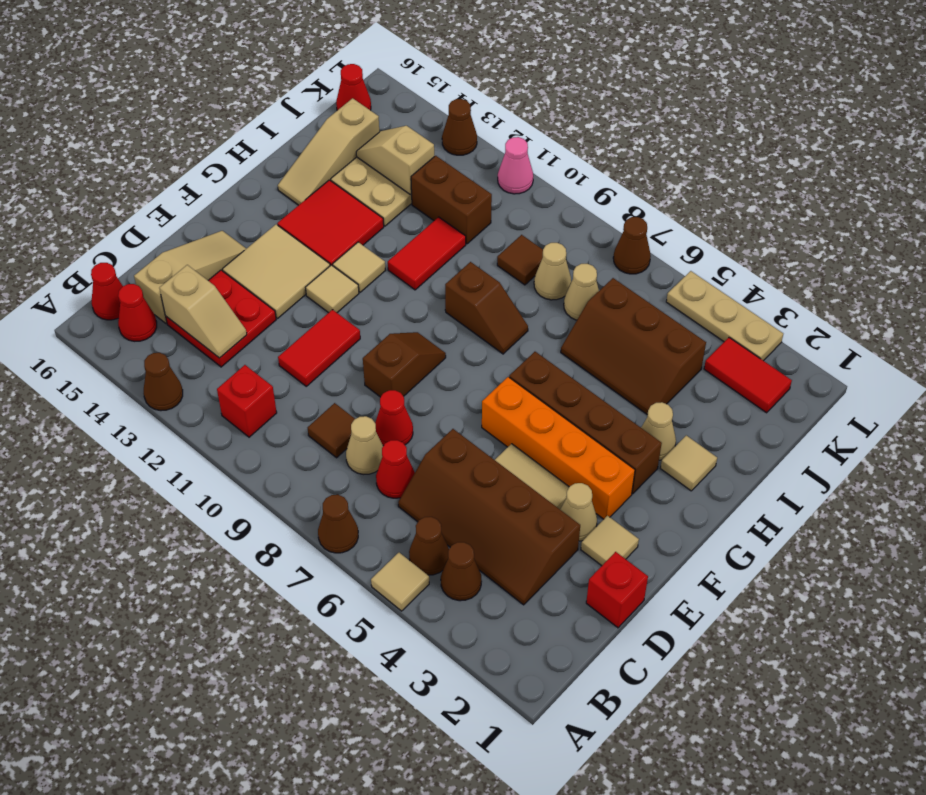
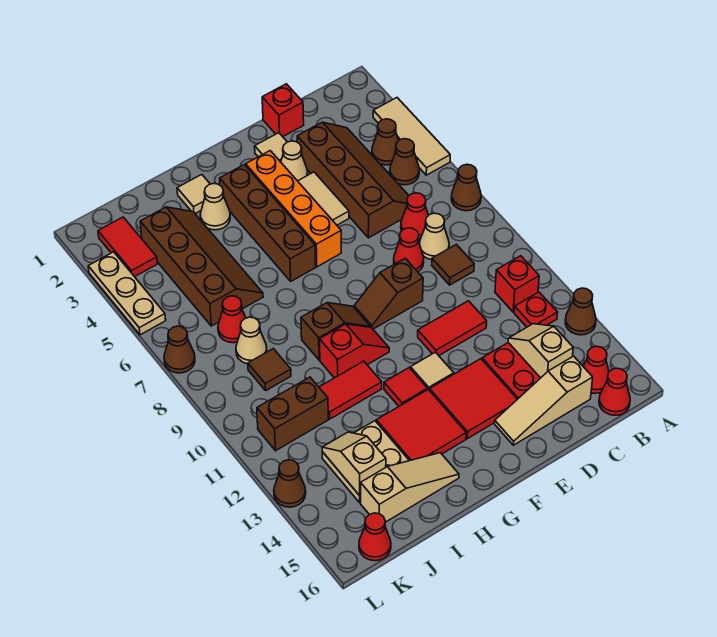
tan tile A5 level 1 -> tan tile A3:A5 level 1
none -> red plate B12 level 1
tan tile E13:F14 level 1 -> red tile E13:F14 level 1
none -> red slope G10:H10 level 1 top H
tan tile G12 level 1 -> red tile G12 level 1
brown slope H8:H9 level 1 top 9 -> brown slope G9:H9 level 1 top H
brown slope I4:J6 level 1 top J -> brown slope I3:J6 level 1 top J
tan cone J7 level 1 -> red cone J7 level 1
brown brick J11:J12 level 1 -> brown brick J11:K11 level 1
tan slope J13:J14 level 2 top 13 -> tan slope J13:J14 level 2 top 14
pink cone L11 level 1 -> none

